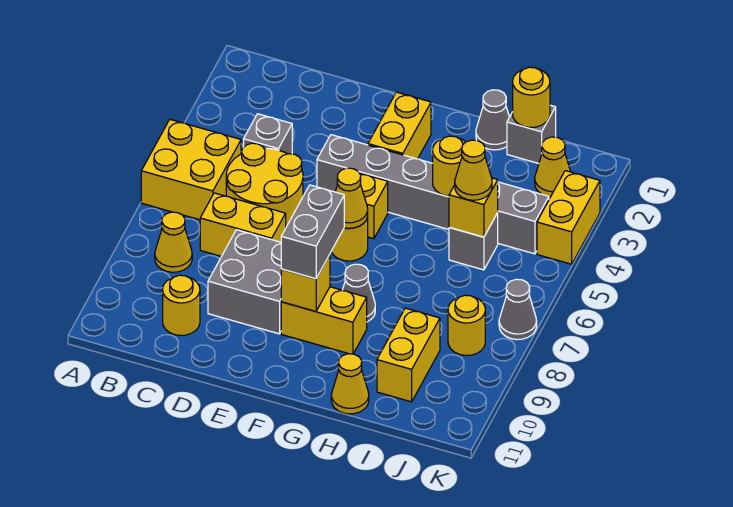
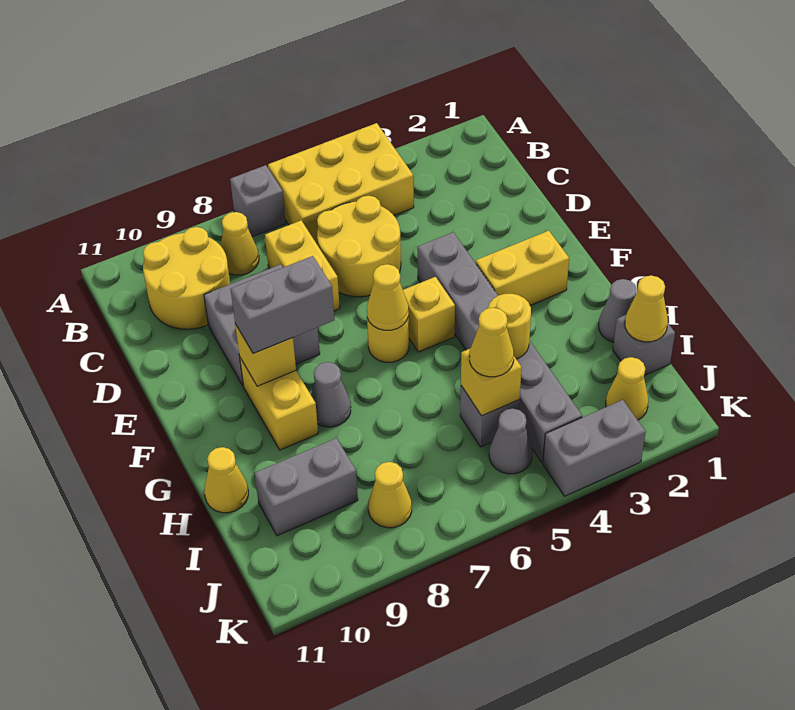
yellow brick A5:B6 level 1 -> yellow brick A4:B6 level 1
grey brick C4 level 1 -> grey brick A7 level 1
yellow round brick C10 level 1 -> yellow round brick B9:C10 level 1
yellow round brick I1 level 2 -> yellow cone I1 level 2
yellow brick I9:I10 level 1 -> grey brick I9:I10 level 1
yellow round brick J8 level 1 -> yellow cone J8 level 1
yellow brick K3:K4 level 1 -> grey brick K3:K4 level 1
grey cone K7 level 1 -> grey cone J5 level 1

